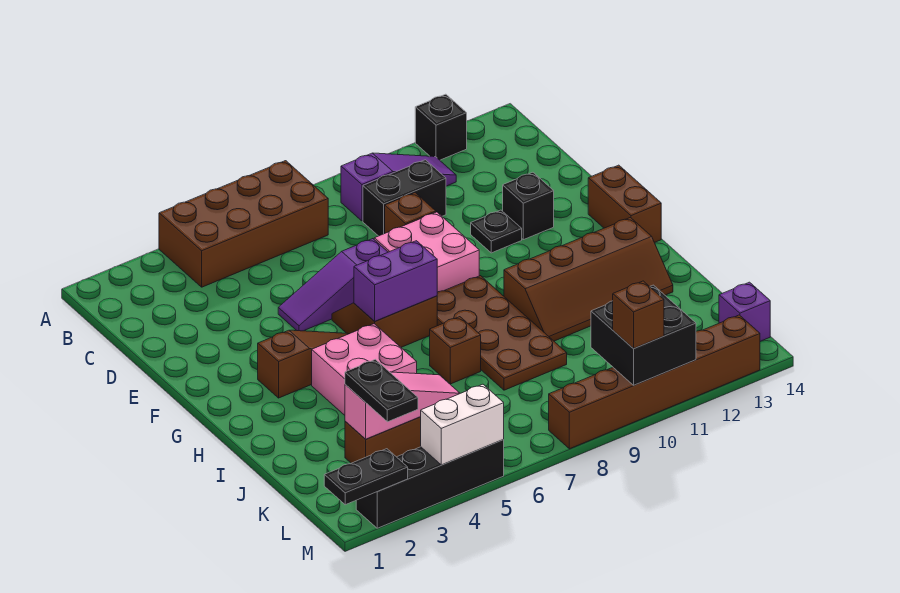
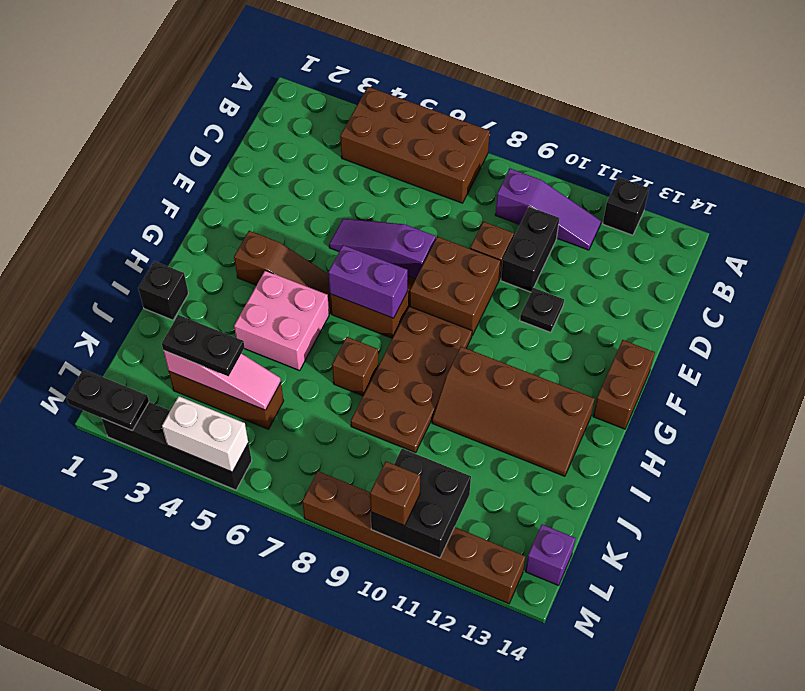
black brick C9:C10 level 1 -> black brick C10:D10 level 1
pink brick E8:F9 level 1 -> brown brick E8:F9 level 1
black brick E12 level 1 -> black brick I1 level 1
black plate K3:L3 level 3 -> black plate K3:K4 level 3

